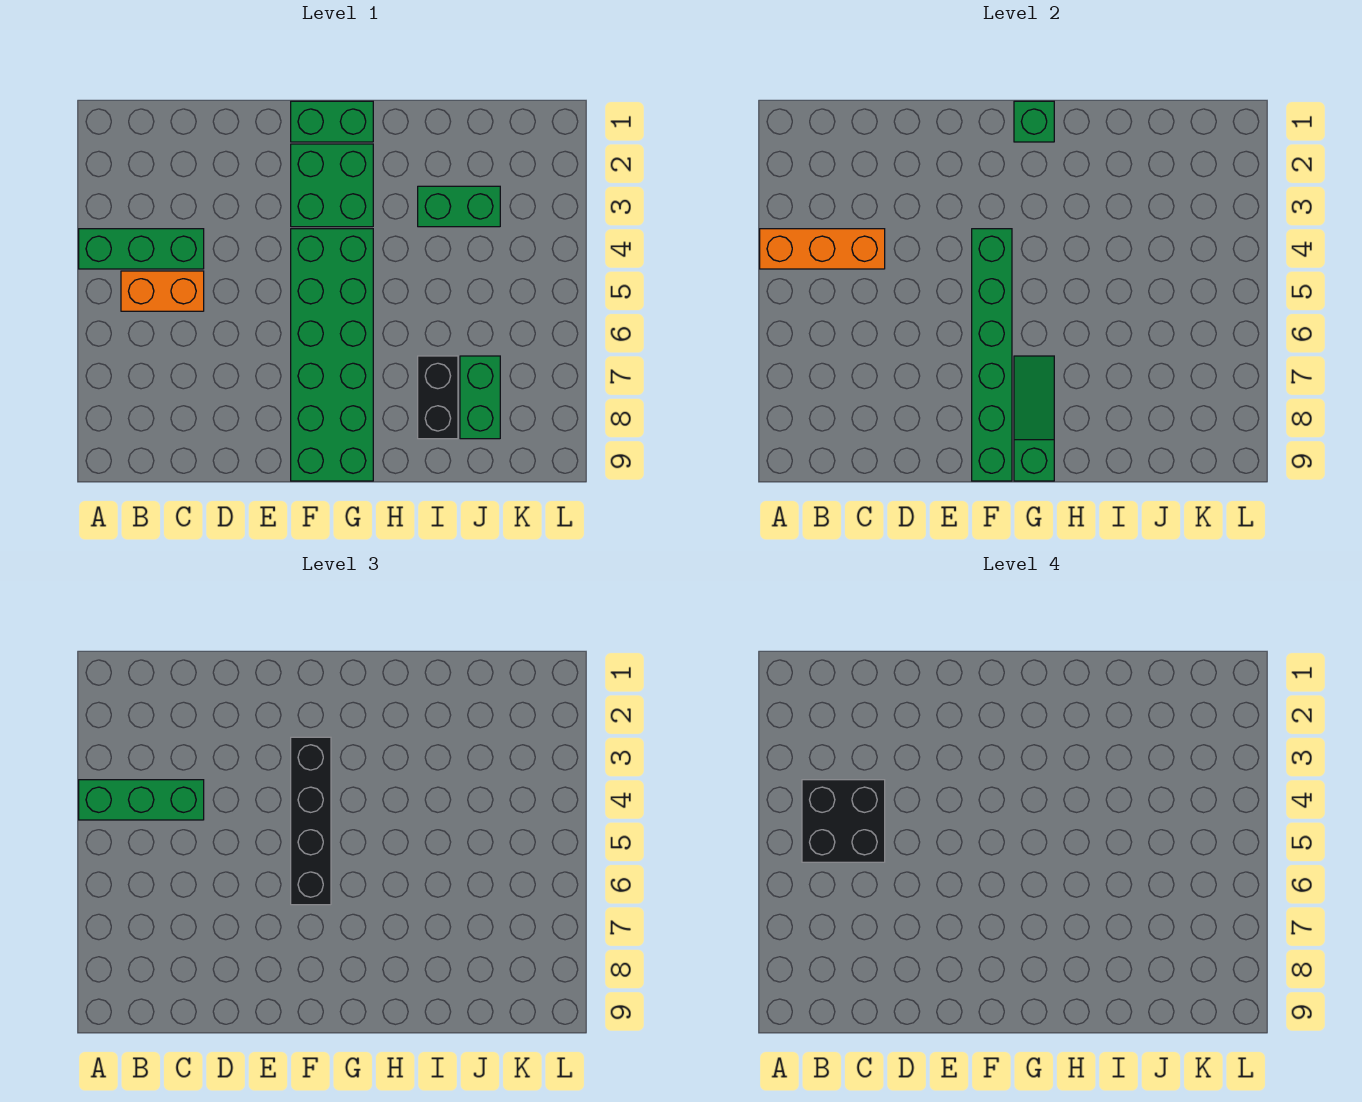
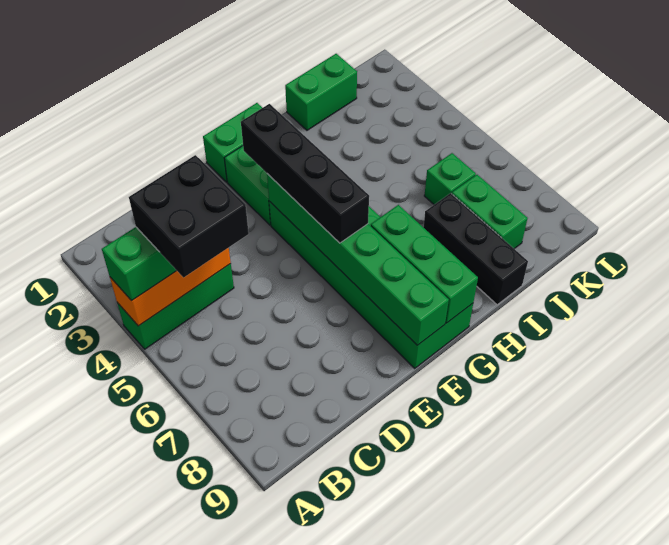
orange brick B5:C5 level 1 -> none
green brick G1 level 2 -> green brick J6 level 1
green slope G7:G9 level 2 top 9 -> green brick G7:G9 level 2
green brick I3:J3 level 1 -> green brick I1:J1 level 1
black brick I7:I8 level 1 -> black brick I7:I9 level 1

